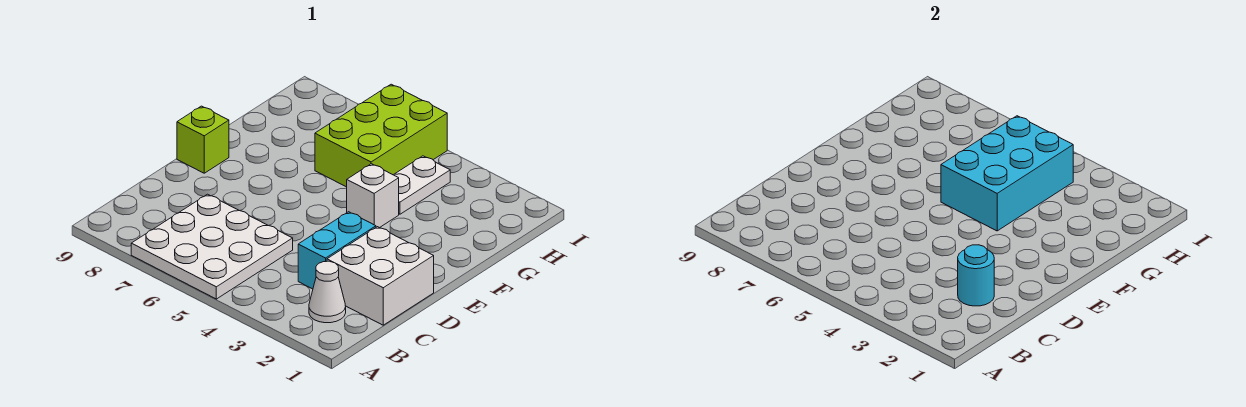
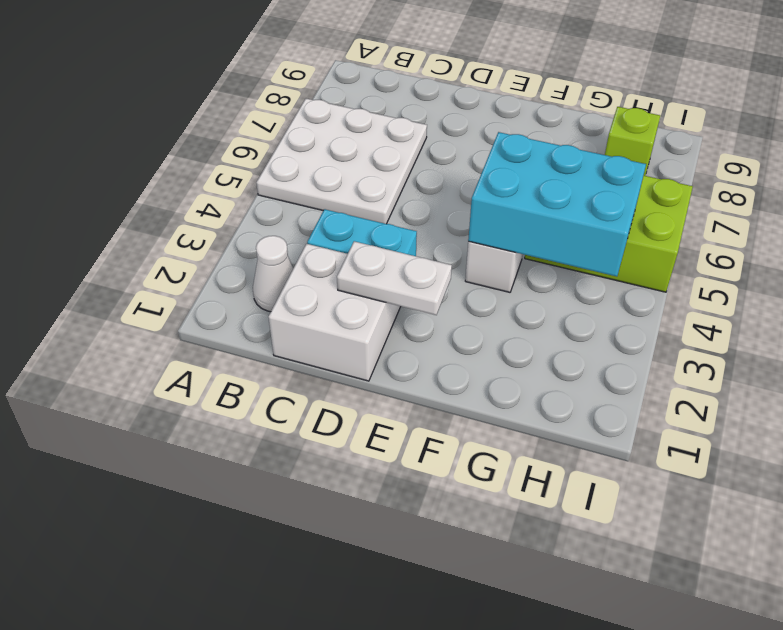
cyan round brick C2 level 2 -> none
lime brick E9 level 1 -> lime brick H8 level 1
white plate G4:H4 level 1 -> white plate D2:E2 level 2

